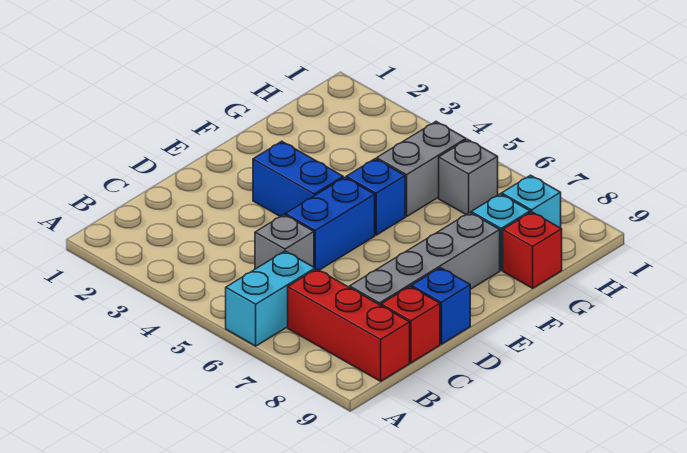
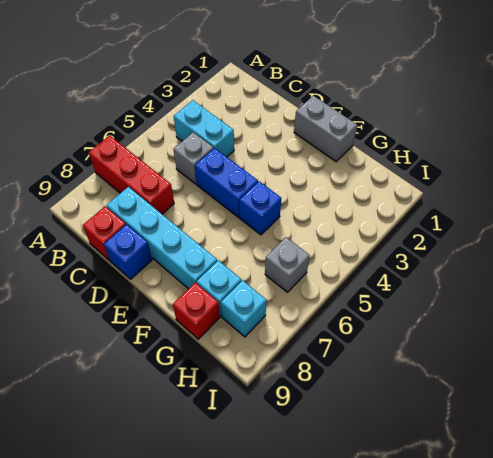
cyan brick A6:B6 level 1 -> cyan brick B4:C4 level 1
red brick B7:B9 level 1 -> red brick A7:C7 level 1
grey brick C8:F8 level 1 -> cyan brick C8:F8 level 1
blue brick E3:E4 level 1 -> none
grey brick G5:H5 level 1 -> grey brick E1:F1 level 1

